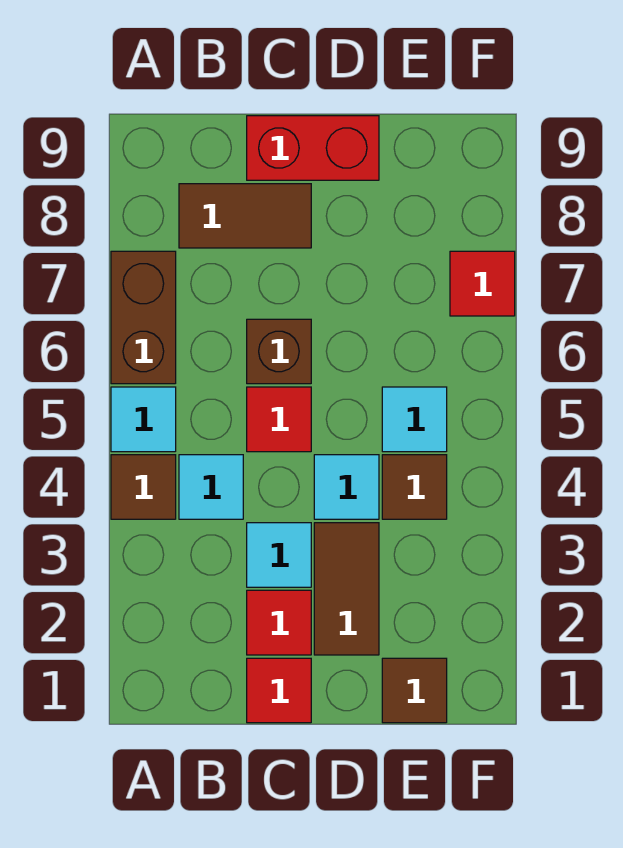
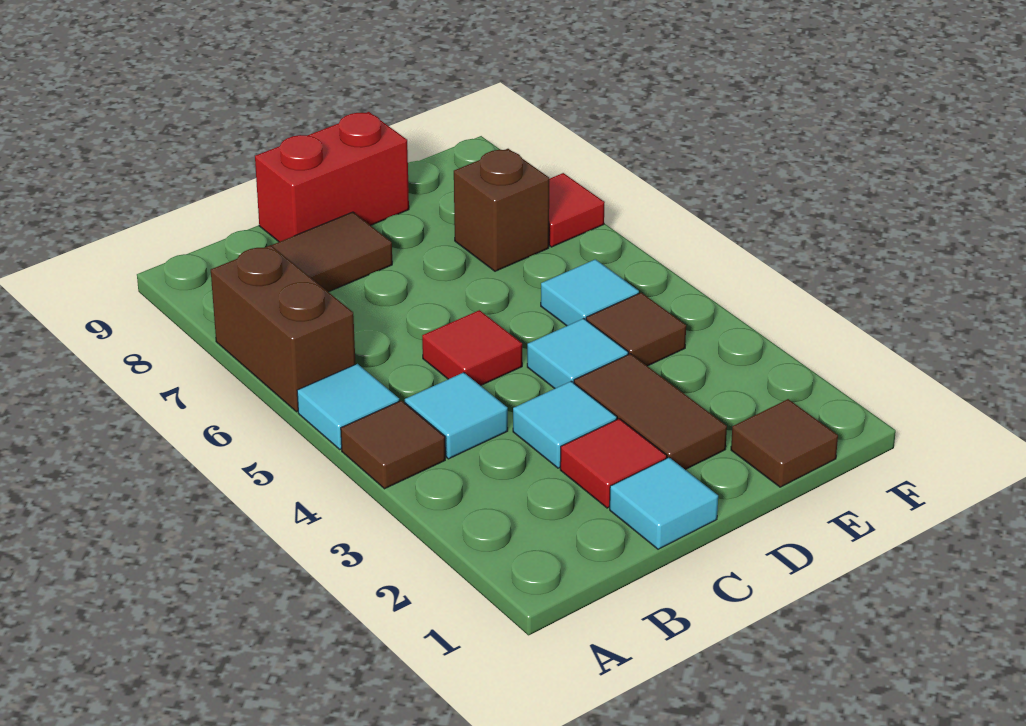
red tile C1 level 1 -> cyan tile C1 level 1
brown brick C6 level 1 -> brown brick E7 level 1

